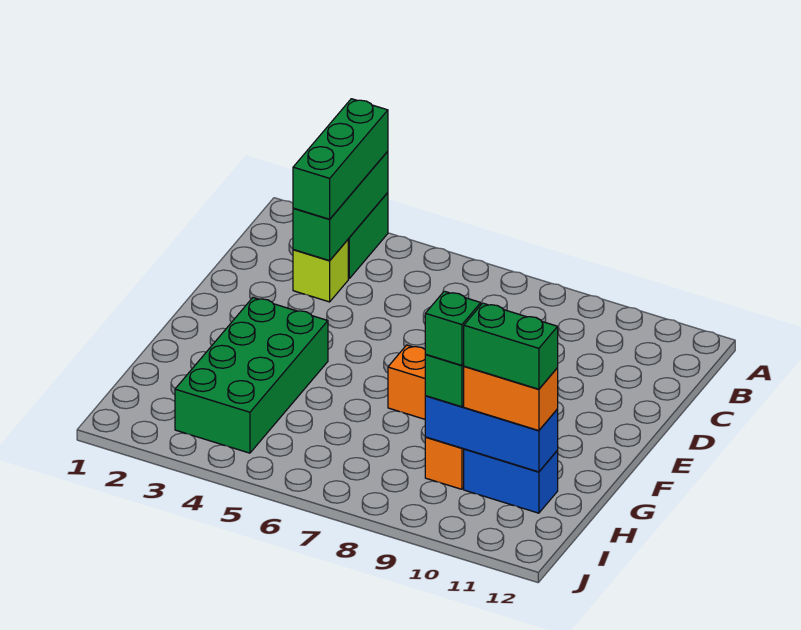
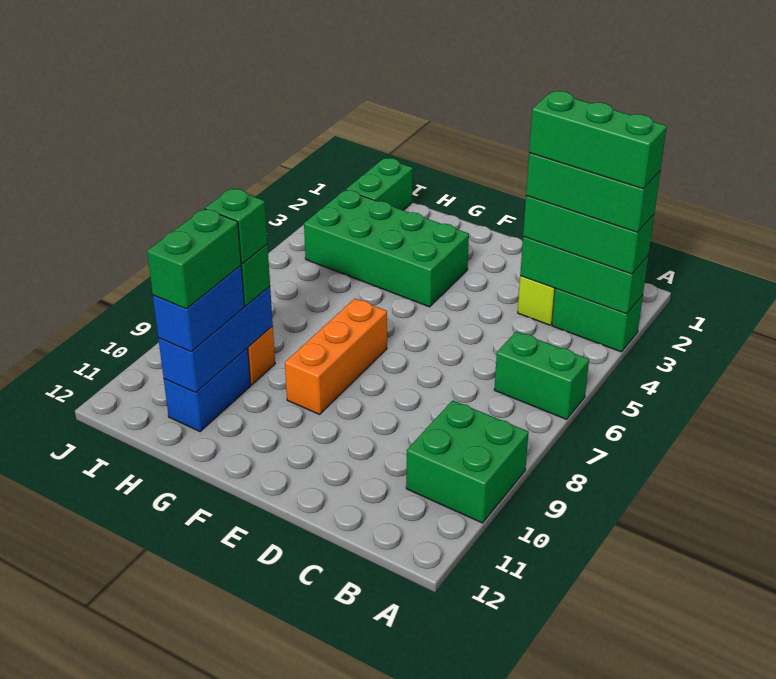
none -> green brick A3:C3 level 4
none -> green brick A3:C3 level 5
none -> green brick A6:B6 level 1
none -> green brick A9:B10 level 1
orange brick H10:H11 level 3 -> blue brick H10:H11 level 3
none -> green brick I1:I2 level 1

